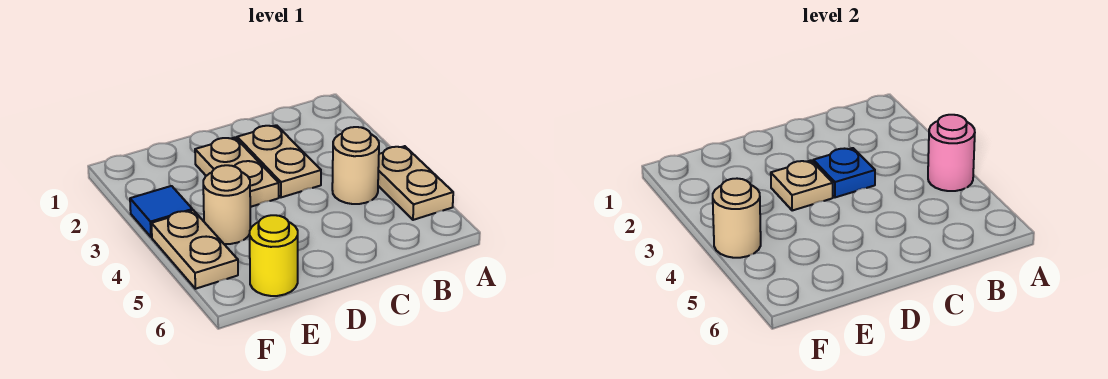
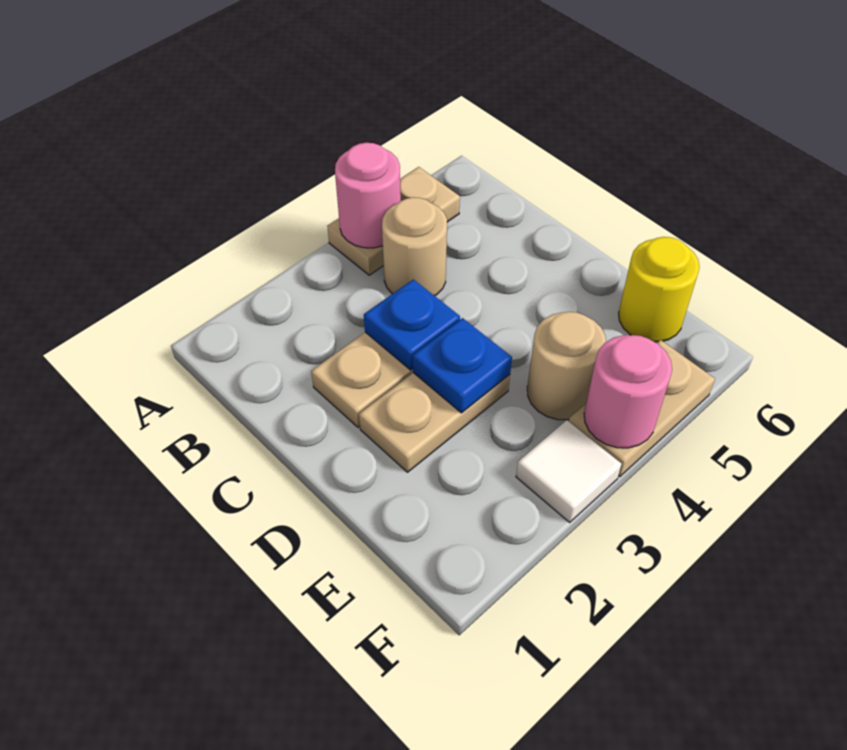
tan plate D3 level 2 -> blue plate D3 level 2
blue tile F3 level 1 -> white tile F3 level 1
tan round brick F4 level 2 -> pink round brick F4 level 2

